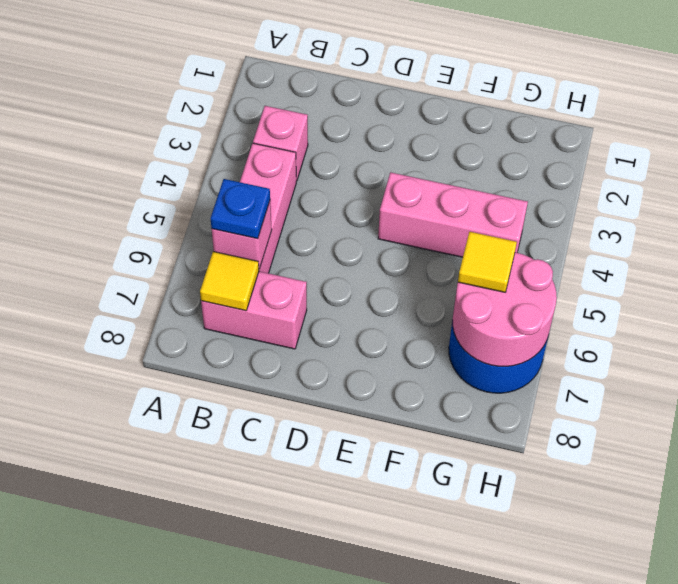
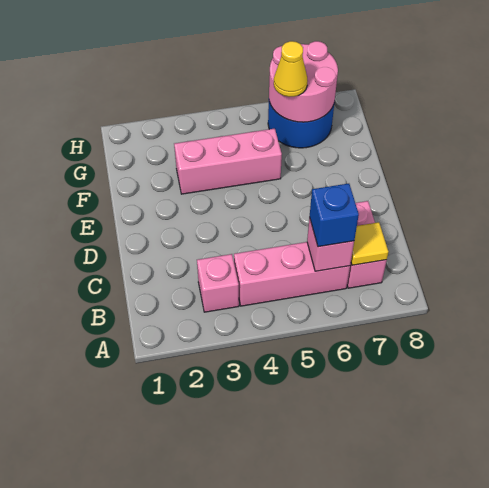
blue plate B6 level 3 -> blue brick B6 level 3
pink brick E4:G4 level 1 -> pink brick F3:F5 level 1
yellow tile G6 level 3 -> yellow cone G6 level 3

